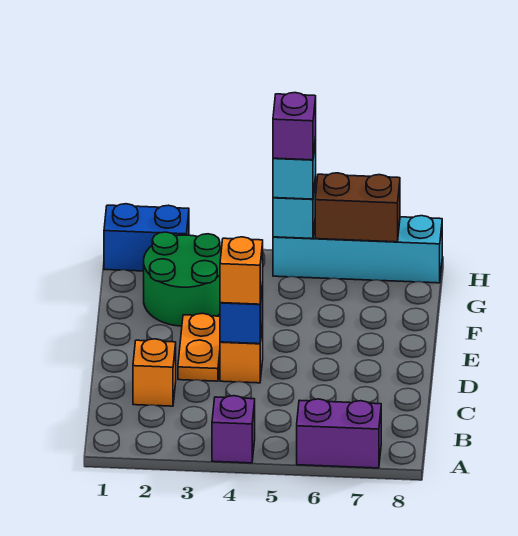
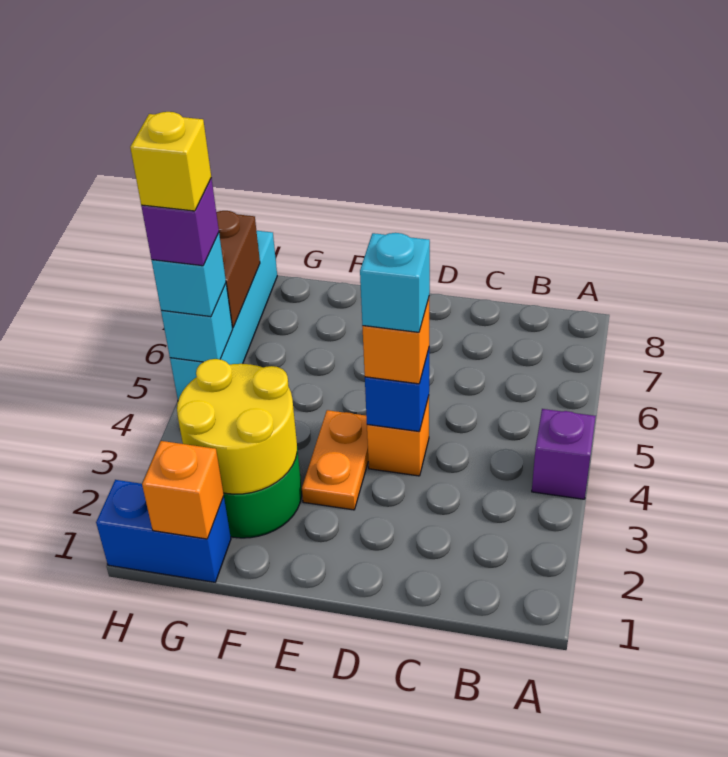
purple brick A6:A7 level 1 -> none
orange brick C2 level 1 -> orange brick G1 level 2
orange plate D3:E3 level 1 -> orange plate E3:E4 level 1
none -> cyan brick D4 level 4
none -> yellow round brick F2:G3 level 2
blue brick H1:H2 level 1 -> blue brick G1:H1 level 1
none -> yellow brick H5 level 5

